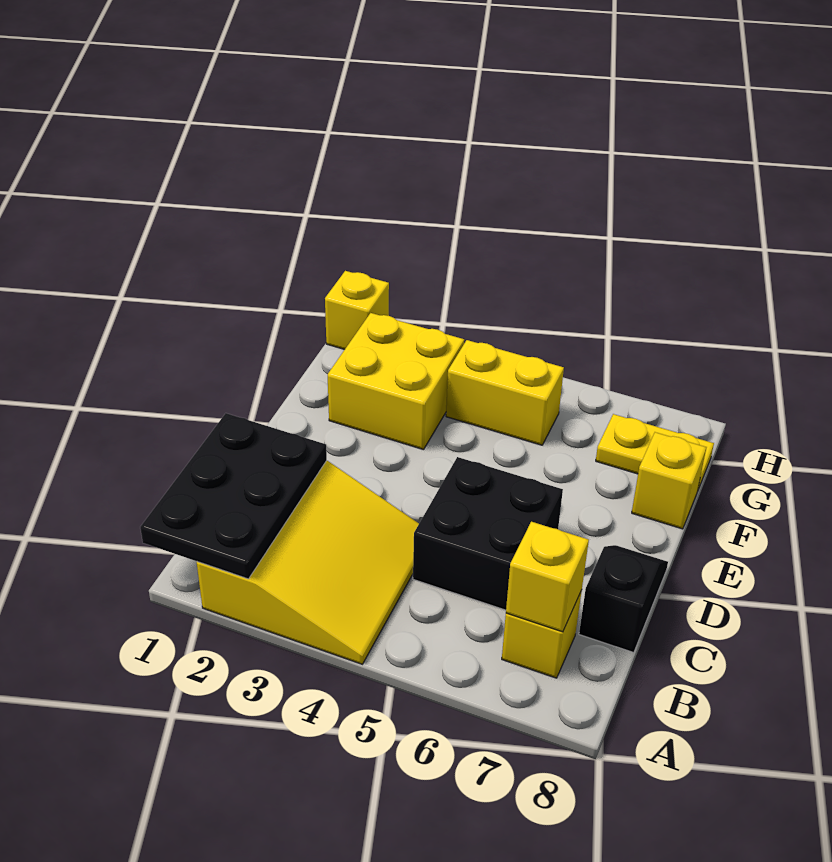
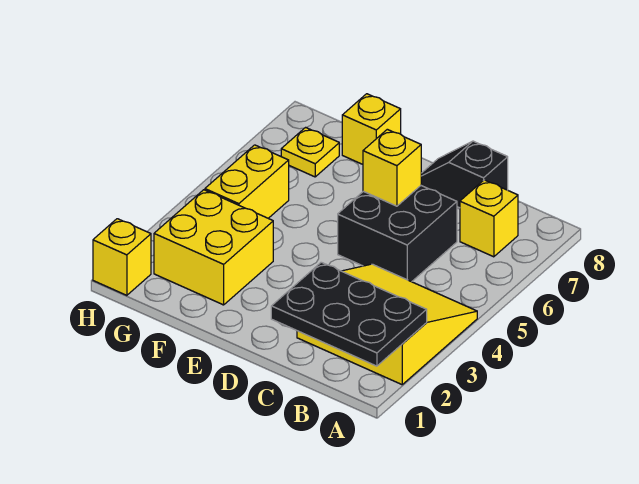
yellow brick B7 level 2 -> yellow brick D6 level 2
yellow plate G7:G8 level 1 -> yellow plate G7 level 1

